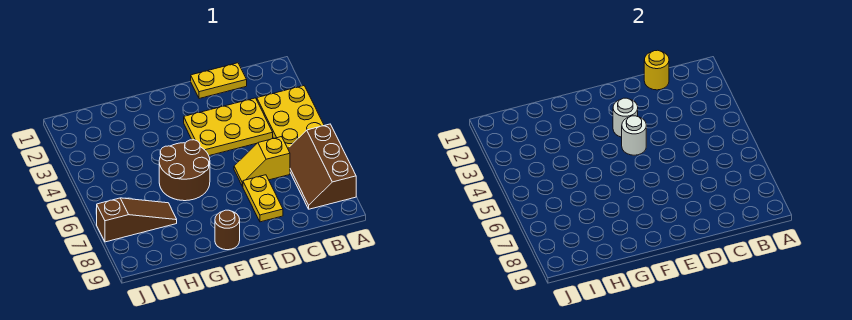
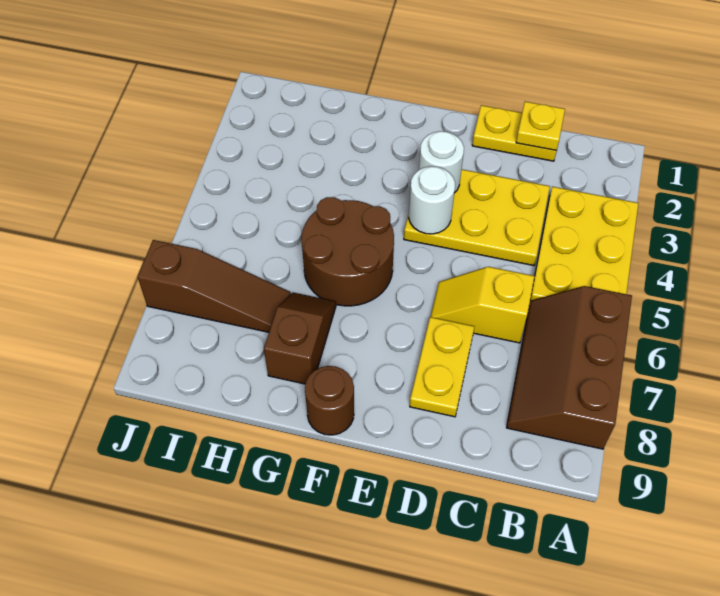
yellow round brick C1 level 2 -> yellow plate C1 level 2
none -> brown slope G7:G8 level 1 top 8

